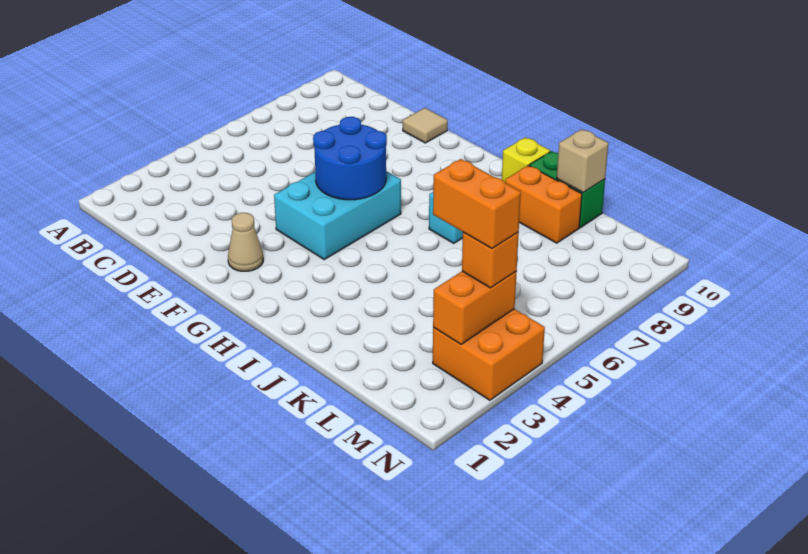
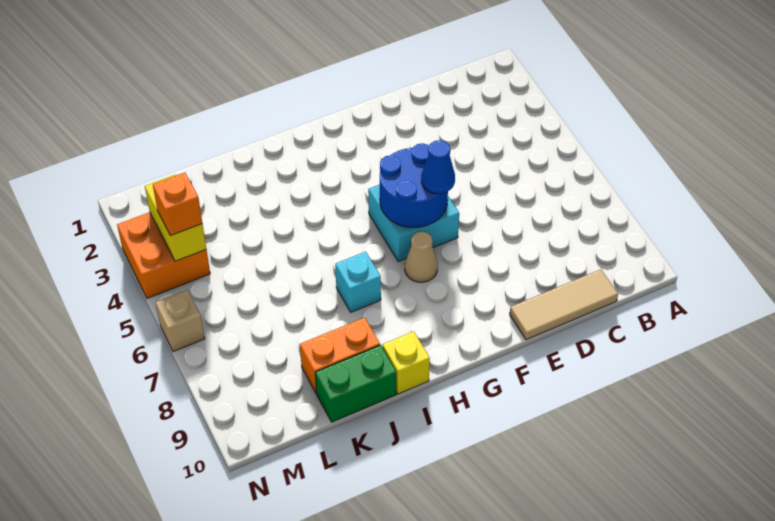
tan tile E10 level 1 -> tan tile C10:E10 level 1
tan cone F2 level 1 -> tan cone G7 level 1
cyan brick F4:G6 level 1 -> cyan brick F5:G6 level 1
none -> blue cone F6 level 3
tan brick K10 level 2 -> tan brick N6 level 1
orange brick L4:M4 level 4 -> none
orange brick M3:M4 level 2 -> yellow brick M3:M4 level 2

